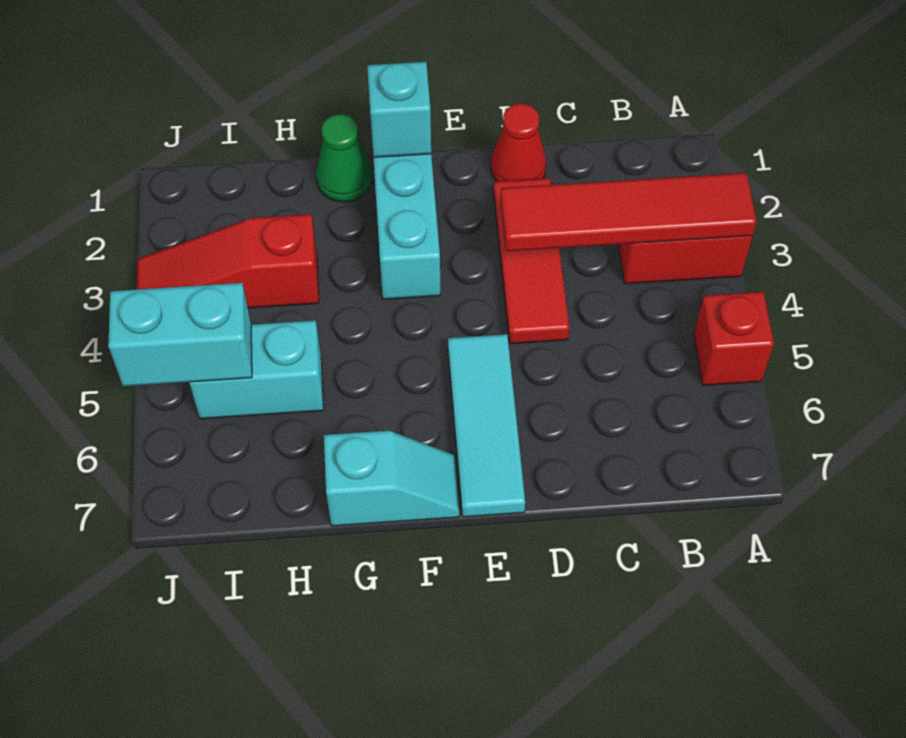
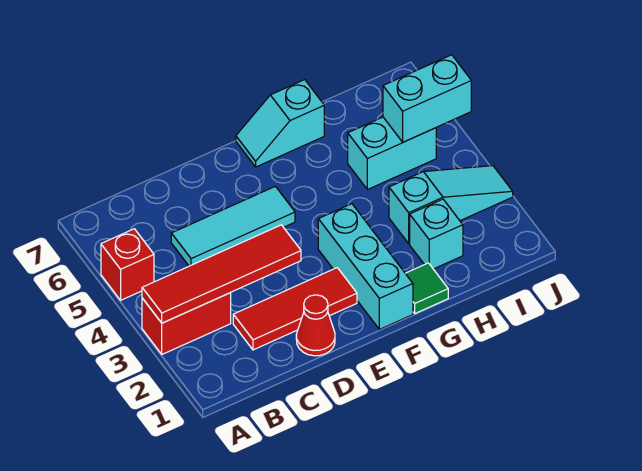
red tile D2:D4 level 1 -> red tile C2:E2 level 1
cyan tile E5:E7 level 1 -> cyan tile C5:E5 level 1
cyan brick F1 level 2 -> cyan brick H2 level 1
green cone G1 level 1 -> green tile G1 level 1
red slope H3:J3 level 1 top H -> cyan slope H3:J3 level 1 top H

